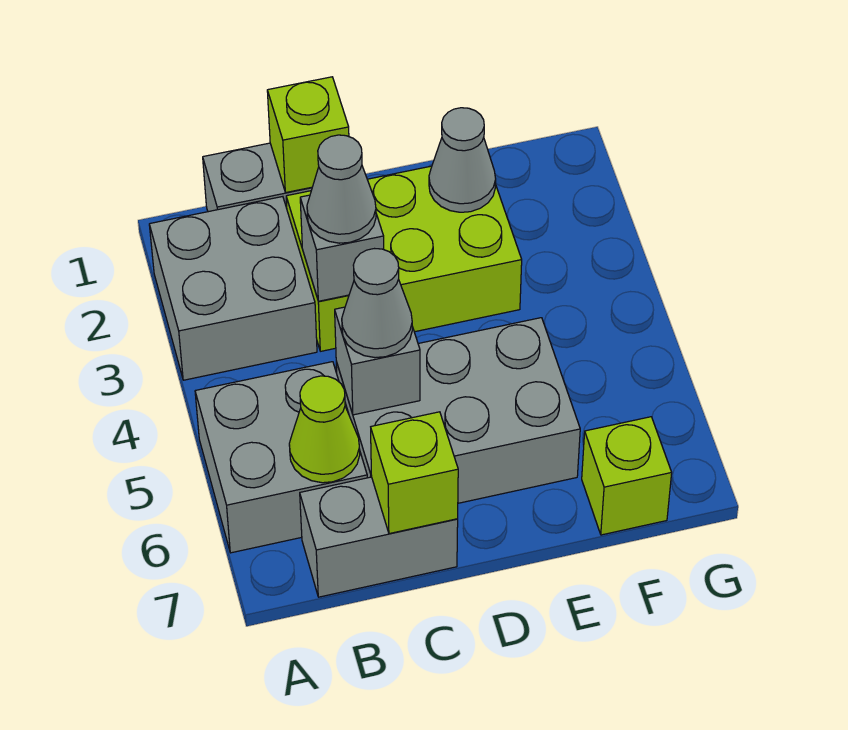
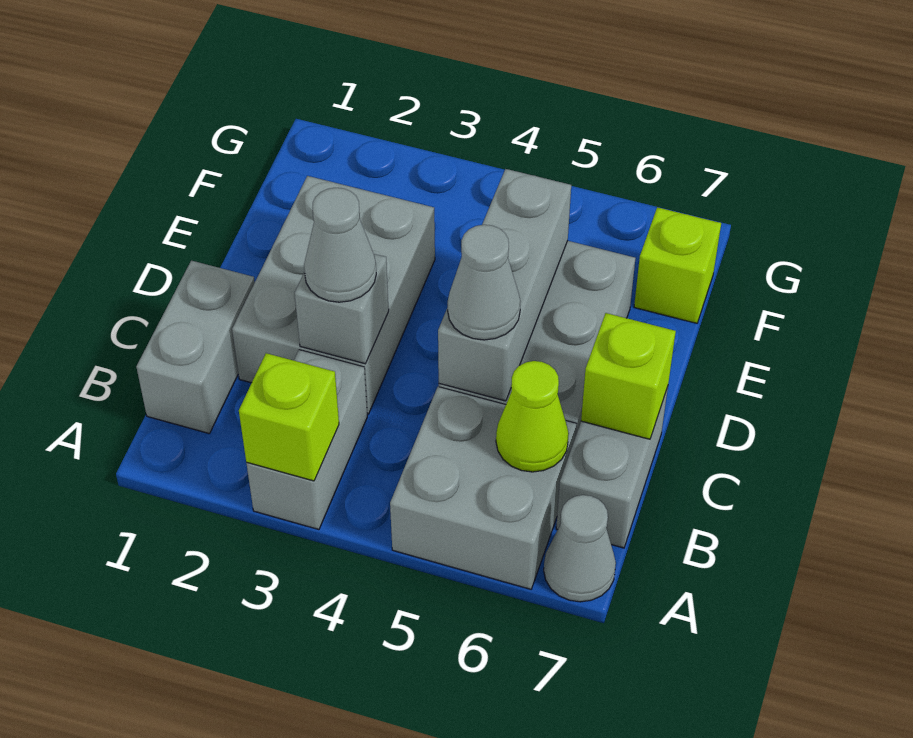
grey brick A2:B3 level 1 -> grey brick A3:B3 level 1
lime brick C1 level 2 -> lime brick A3 level 2
lime brick C2:E3 level 1 -> grey brick C2:E3 level 1
grey brick C5 level 2 -> grey brick C5:E5 level 2
grey cone E2 level 2 -> grey cone A7 level 1

